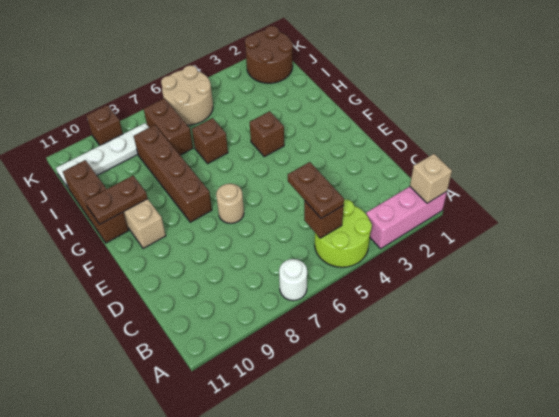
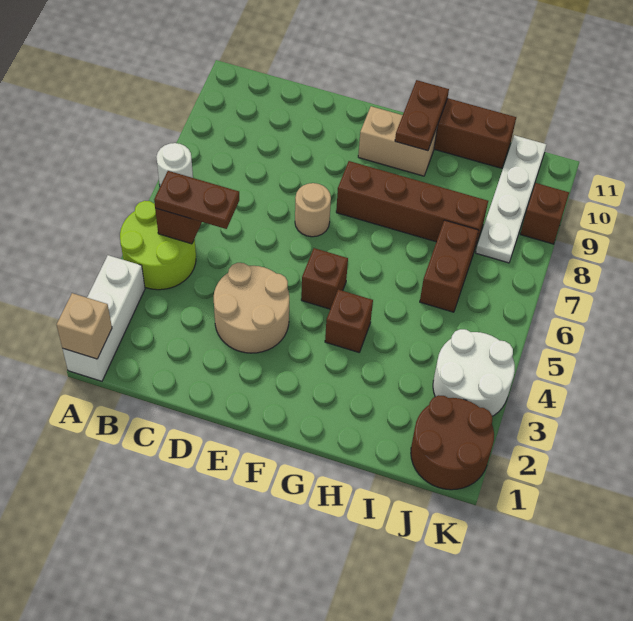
pink brick A1:A3 level 1 -> white brick A1:A3 level 1
brown brick H6 level 1 -> brown brick F5 level 1
brown brick I7:J7 level 1 -> brown brick I6:I7 level 1
none -> white round brick J3:K4 level 1
tan round brick J5:K6 level 1 -> tan round brick D3:E4 level 1

